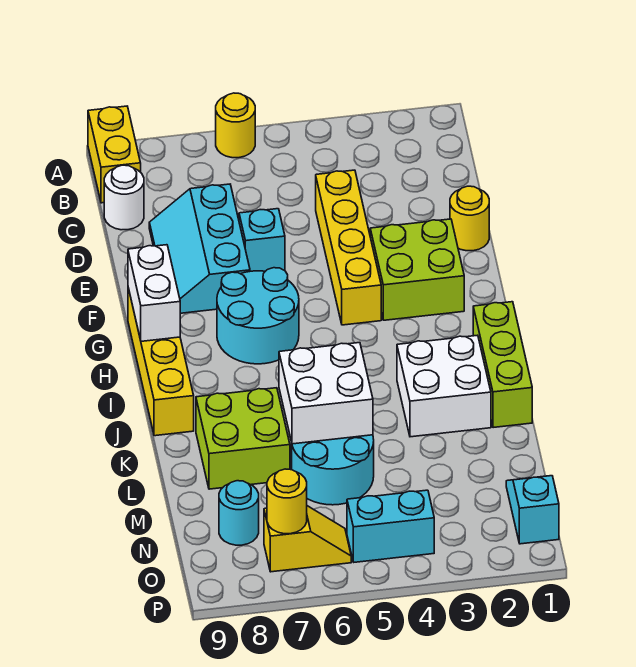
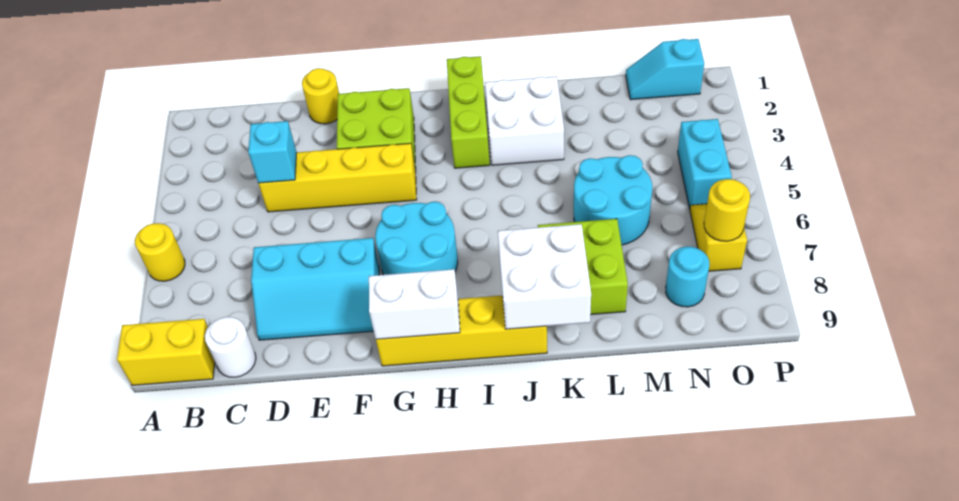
cyan brick E6 level 1 -> cyan brick D4 level 2
lime brick I1:K1 level 1 -> lime brick I1:I3 level 1
white brick K5:L6 level 2 -> white brick J8:K9 level 2

